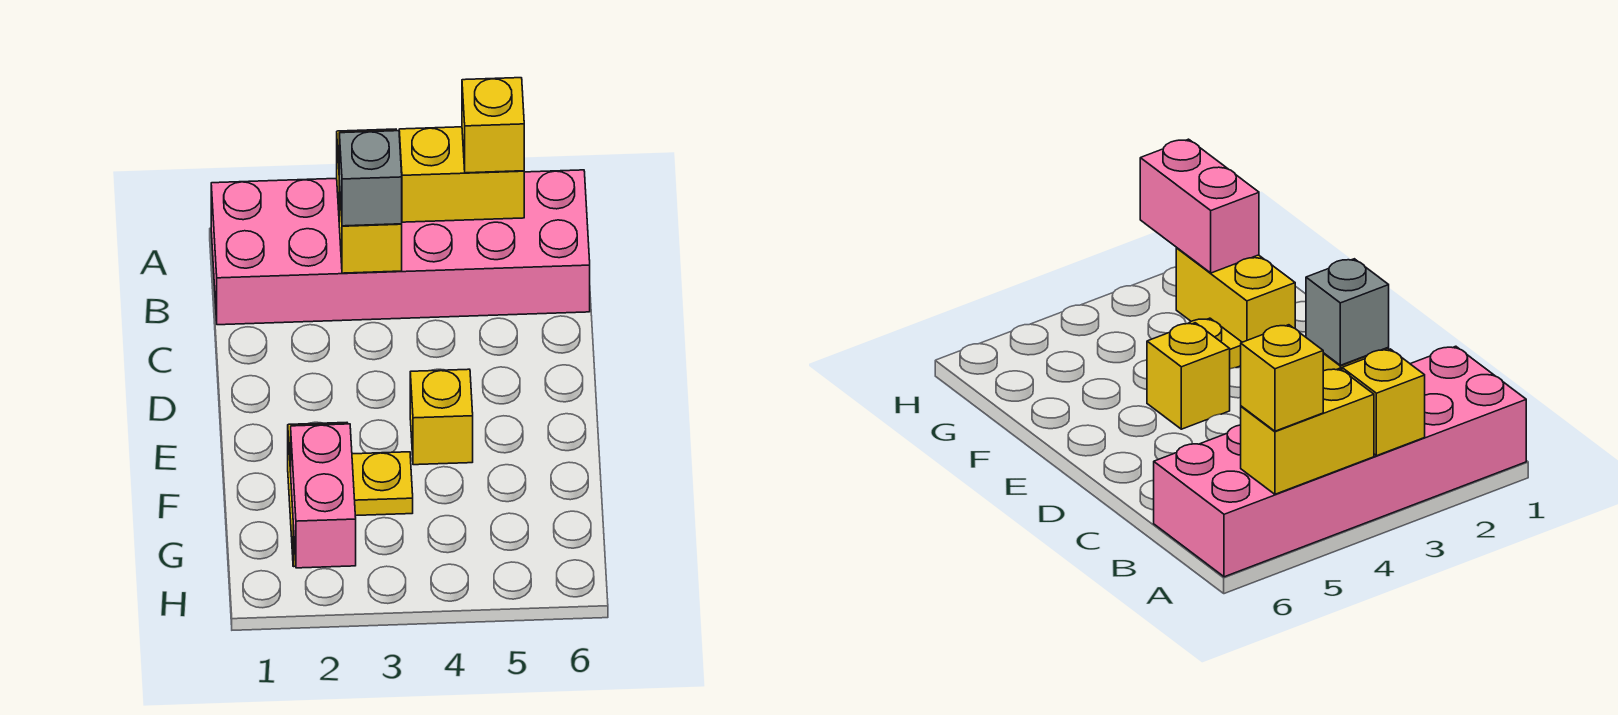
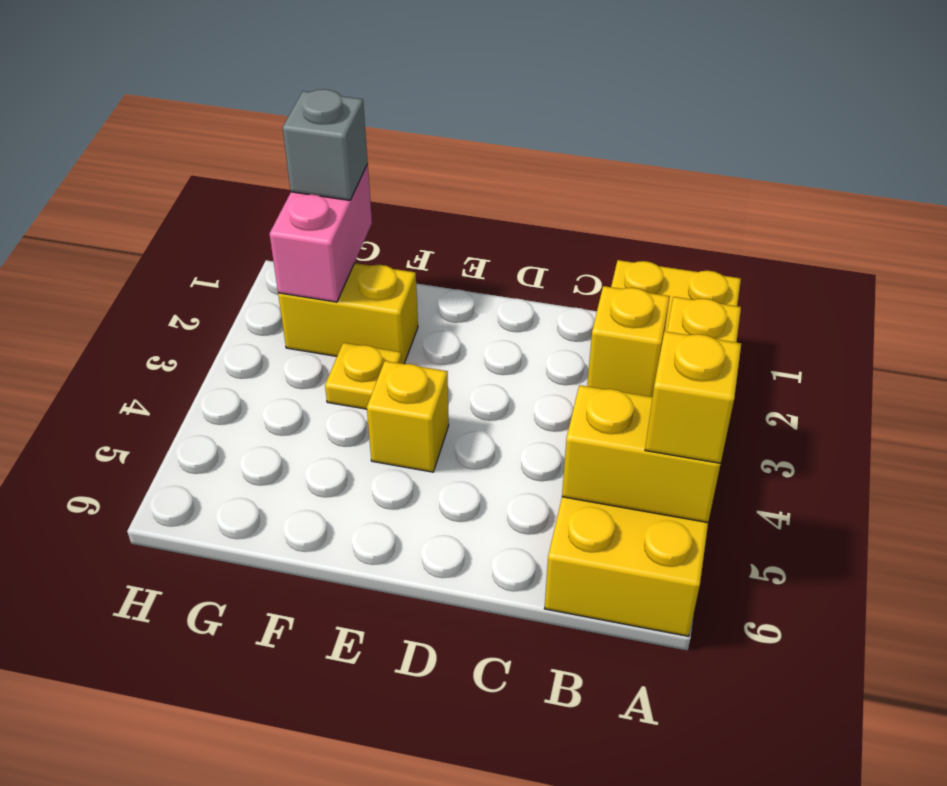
pink brick A1:B6 level 1 -> yellow brick A1:B6 level 1
yellow brick A4:A5 level 2 -> yellow brick A5:B5 level 2
grey brick B3 level 3 -> grey brick G1 level 3
pink brick G2:H2 level 2 -> pink brick G1:G2 level 2

